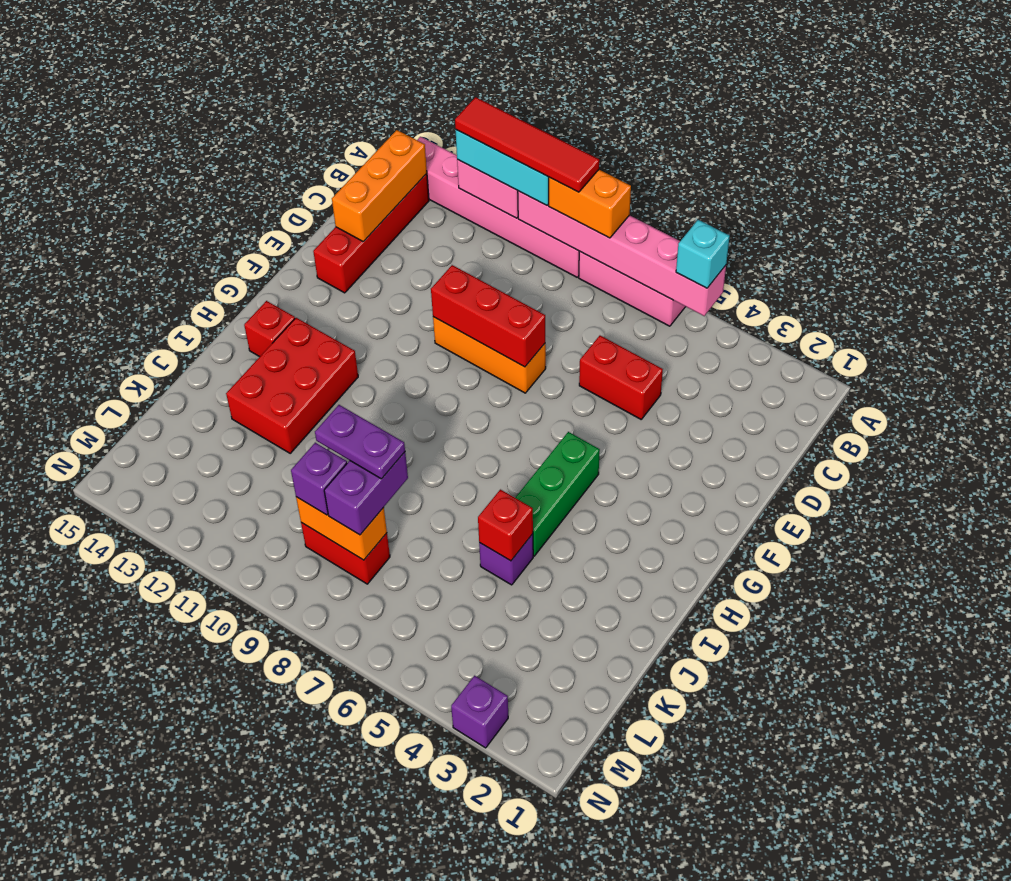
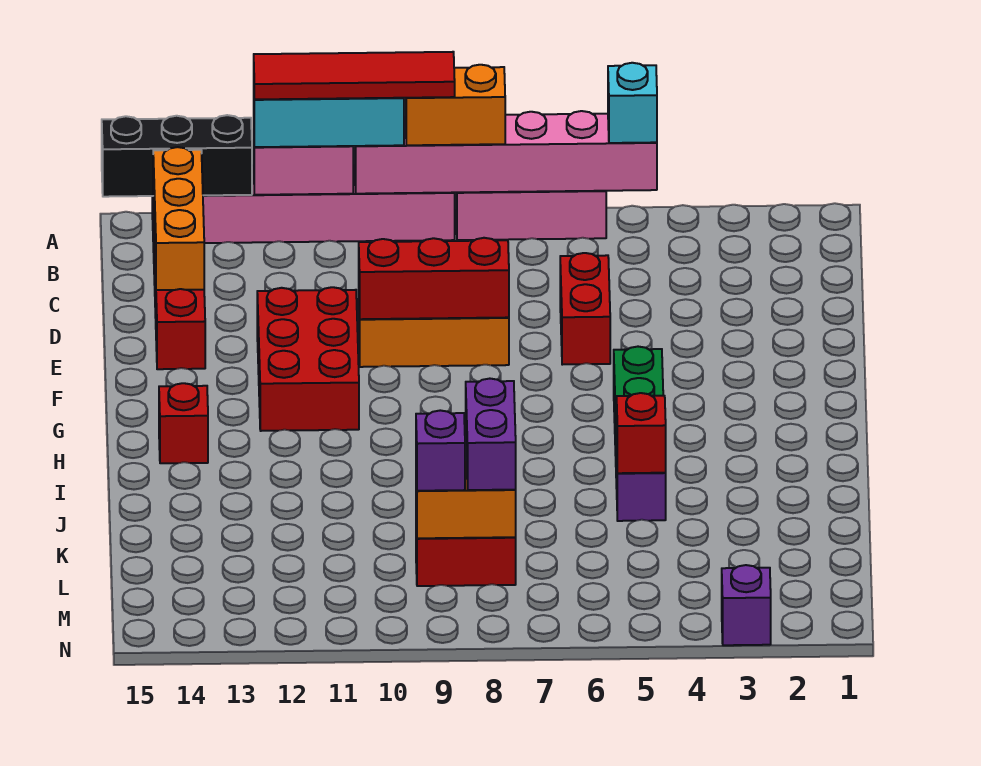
none -> black brick A13:A15 level 2
red brick D5:D6 level 1 -> red brick D6:E6 level 1
red brick H12:J13 level 1 -> red brick E11:G12 level 1
purple plate K8:K9 level 4 -> none

